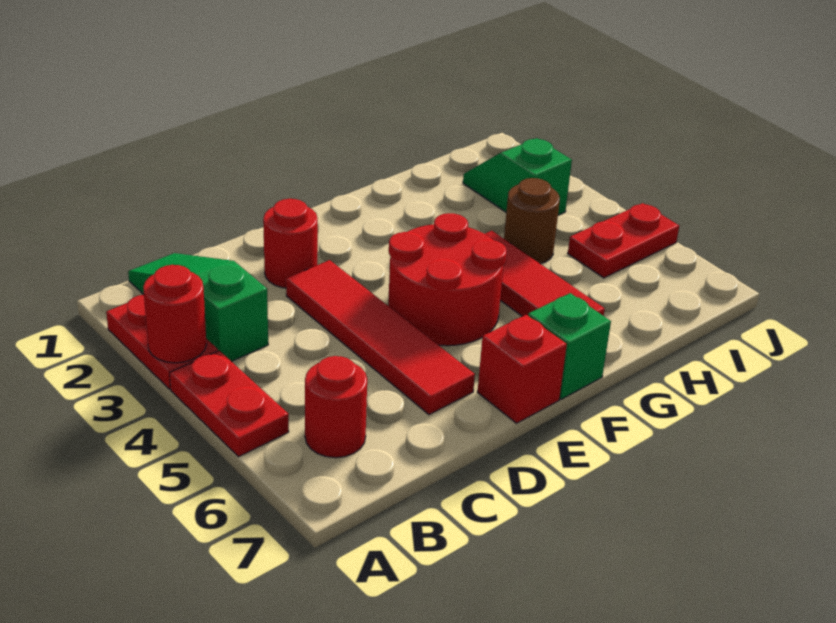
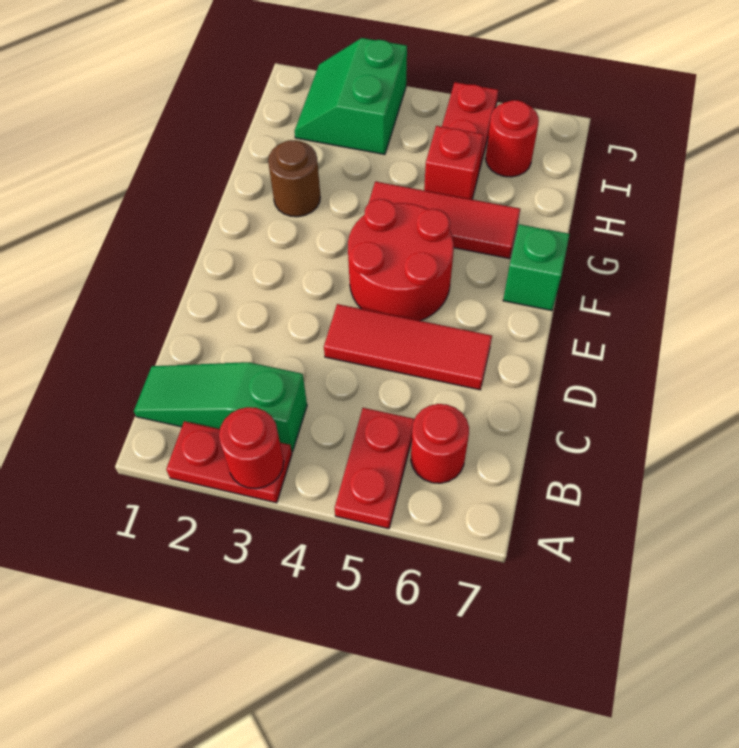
red plate A4:A5 level 1 -> red plate A5:B5 level 1
red round brick D2 level 1 -> red round brick I6 level 1
red tile D3:D6 level 1 -> red tile D4:D6 level 1
red brick E7 level 1 -> red brick H5 level 1
brown round brick H4 level 1 -> brown round brick G2 level 1
green slope I2:I3 level 1 top 3 -> green slope I2:J3 level 1 top 3

